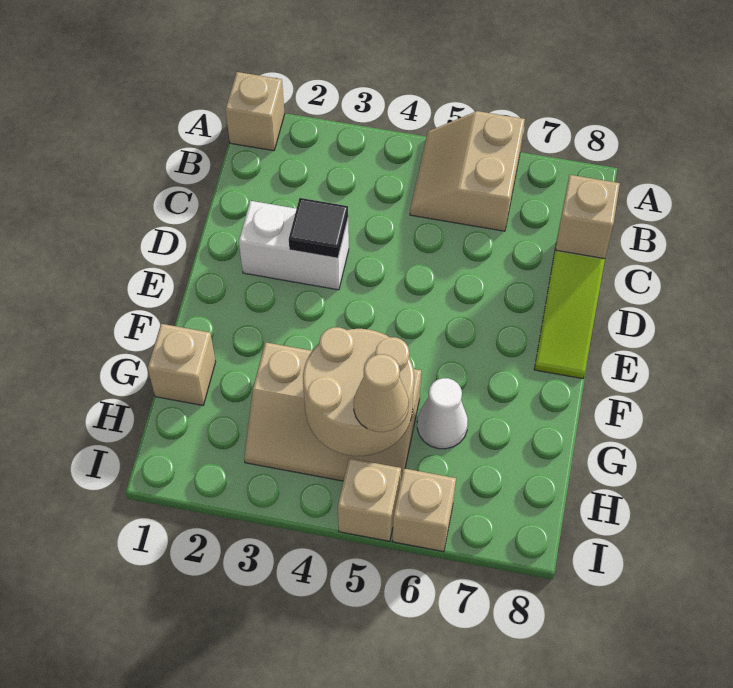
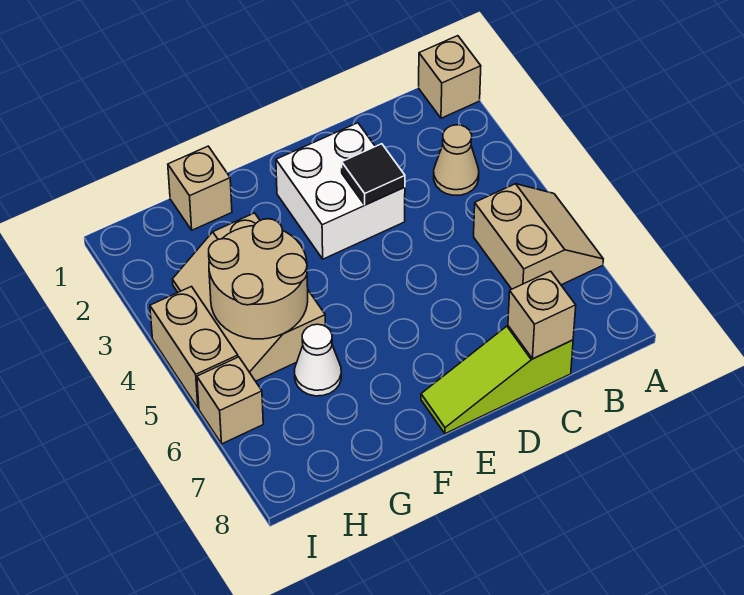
tan slope A5:B6 level 1 top 6 -> tan slope A5:B6 level 1 top B
white brick D2:D3 level 1 -> white brick D2:E3 level 1
tan cone H5 level 3 -> tan cone B3 level 1
tan brick I5 level 1 -> tan brick I4:I5 level 1

